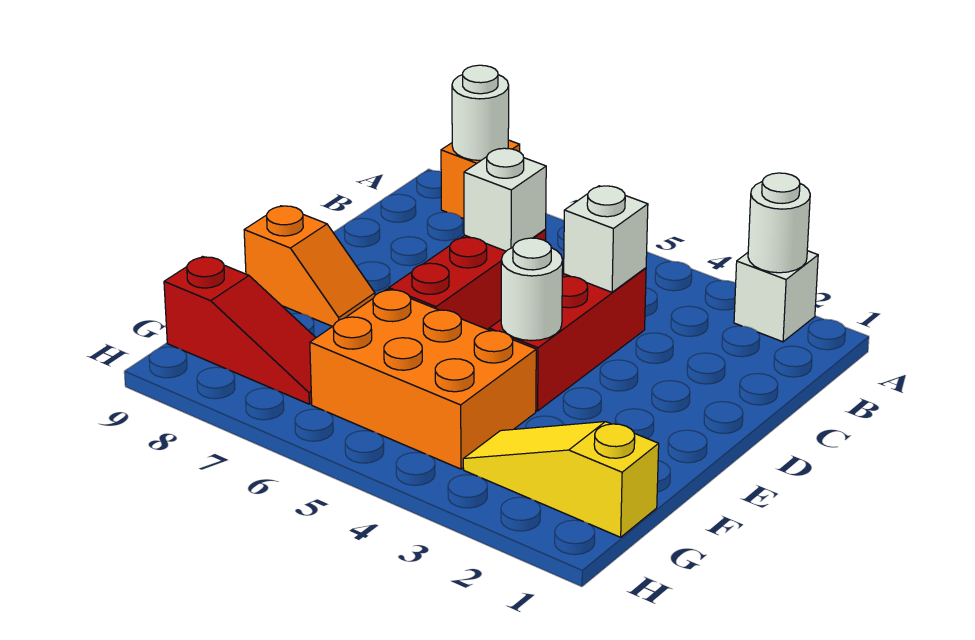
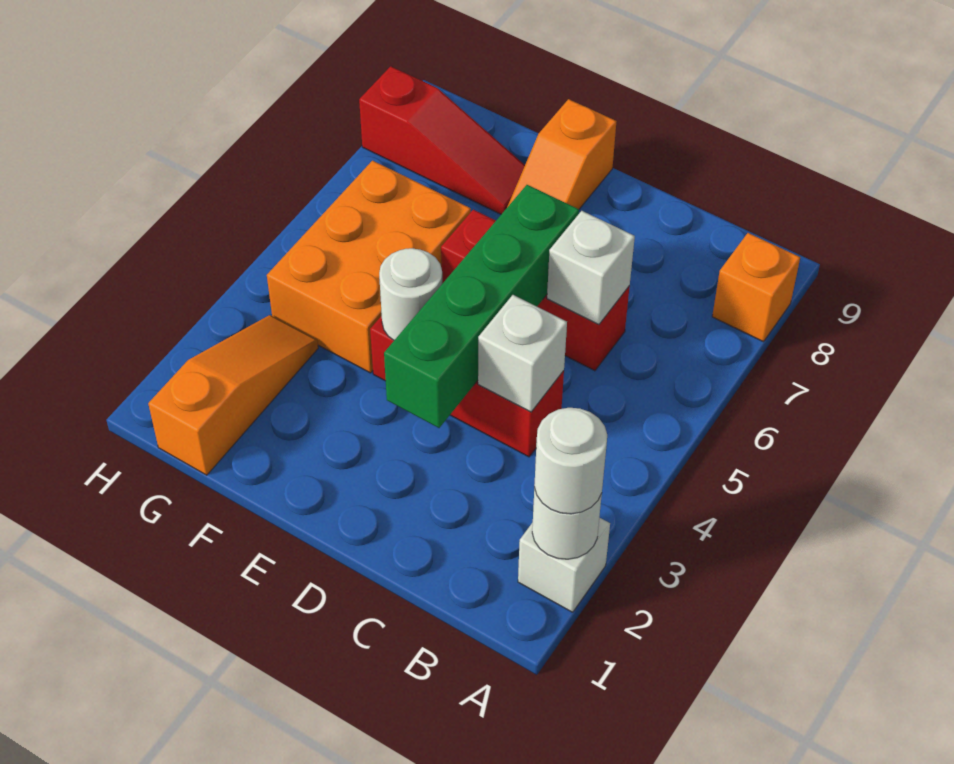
white round brick A8 level 2 -> white round brick A2 level 3
none -> green brick D3:D6 level 2
yellow slope G1:G3 level 1 top 1 -> orange slope G1:G3 level 1 top 1
red slope G7:G9 level 1 top 9 -> red slope F8:H8 level 1 top H

